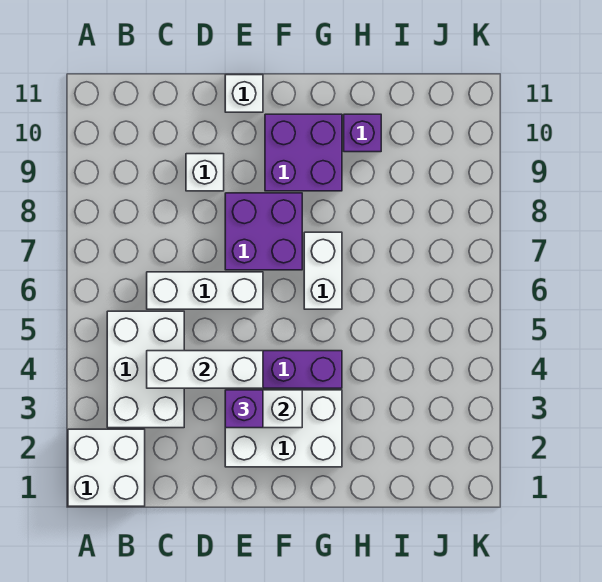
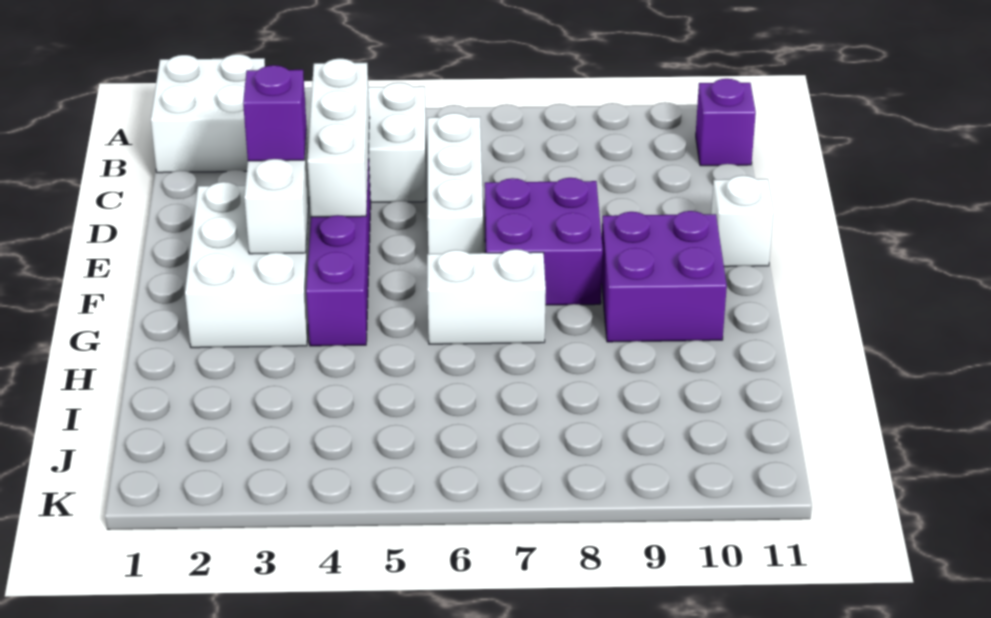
white brick D9 level 1 -> none
purple brick H10 level 1 -> purple brick B11 level 1

